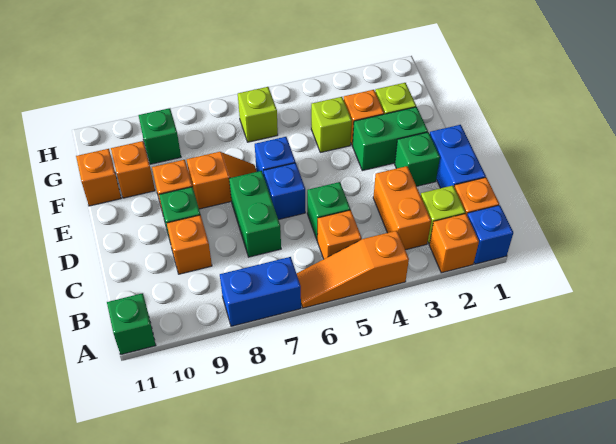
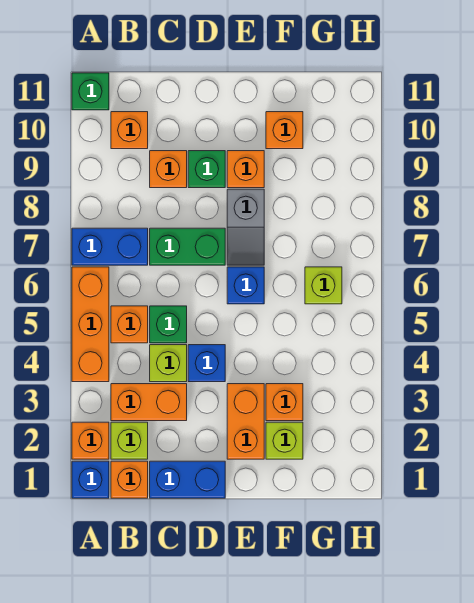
orange slope A4:A6 level 1 top 4 -> orange brick A4:A6 level 1
blue brick A7:A8 level 1 -> blue brick A7:B7 level 1
green brick D2 level 1 -> none
blue brick D6 level 1 -> blue brick D4 level 1
green brick E2:E3 level 1 -> orange brick E2:E3 level 1
orange slope E7:E8 level 1 top 8 -> grey slope E7:E8 level 1 top 8
lime brick F4 level 1 -> lime brick C4 level 1
orange brick F11 level 1 -> orange brick B10 level 1
green brick G9 level 1 -> none

